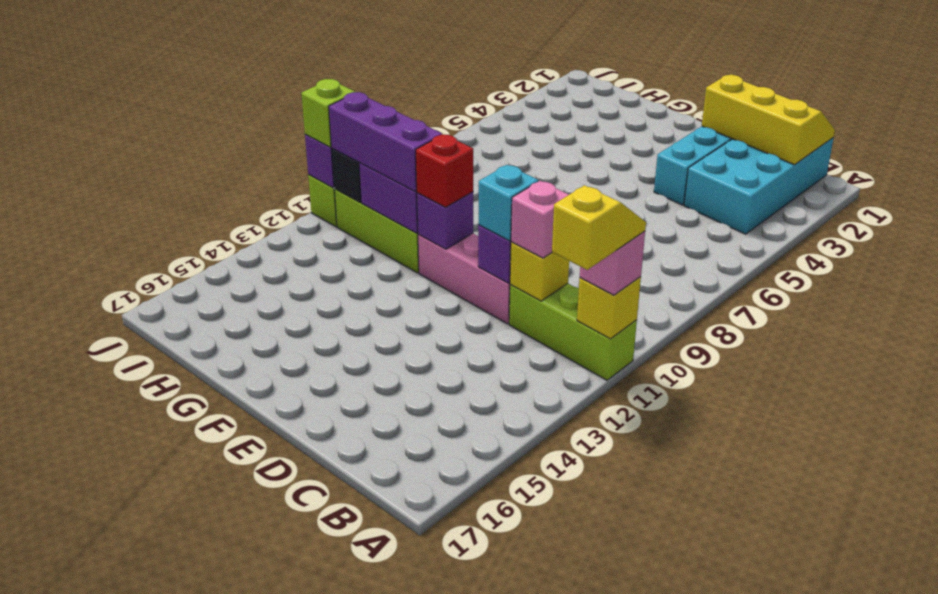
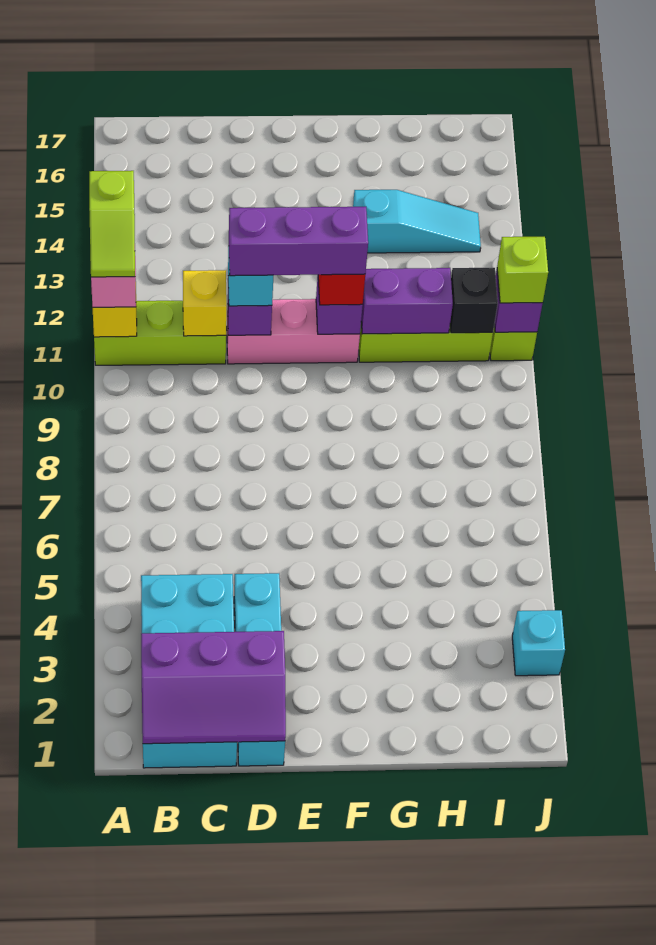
yellow slope A11:A12 level 4 top 12 -> lime slope A11:A12 level 4 top 12
yellow slope B1:D2 level 2 top 2 -> purple slope B1:D2 level 2 top 2
pink brick C11 level 3 -> none
purple brick G11:I11 level 3 -> purple brick D11:F11 level 4
none -> cyan slope G14:I14 level 1 top G
none -> cyan brick J3 level 1

